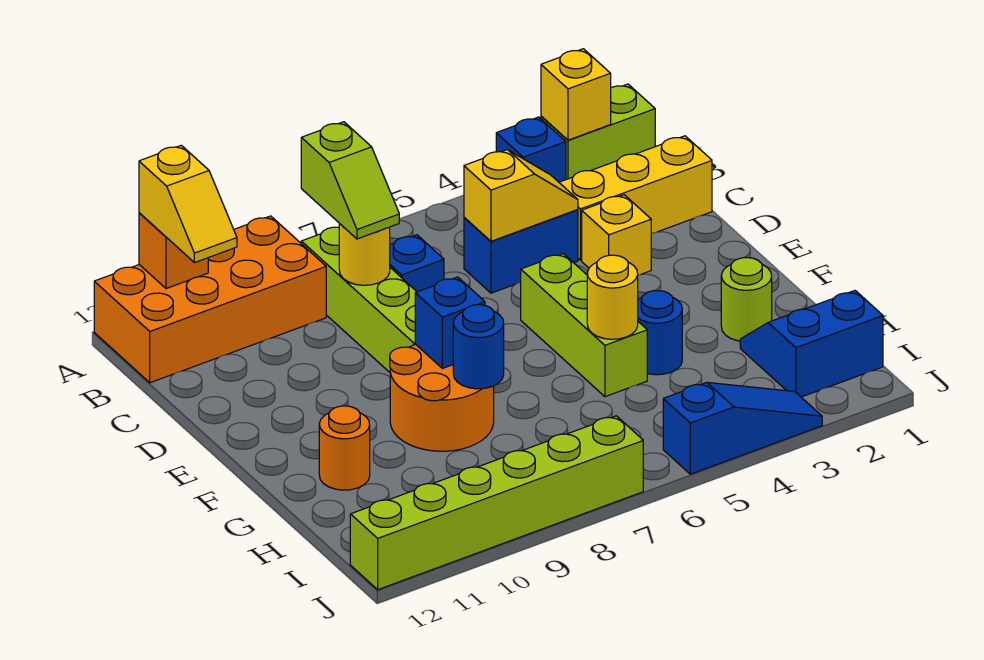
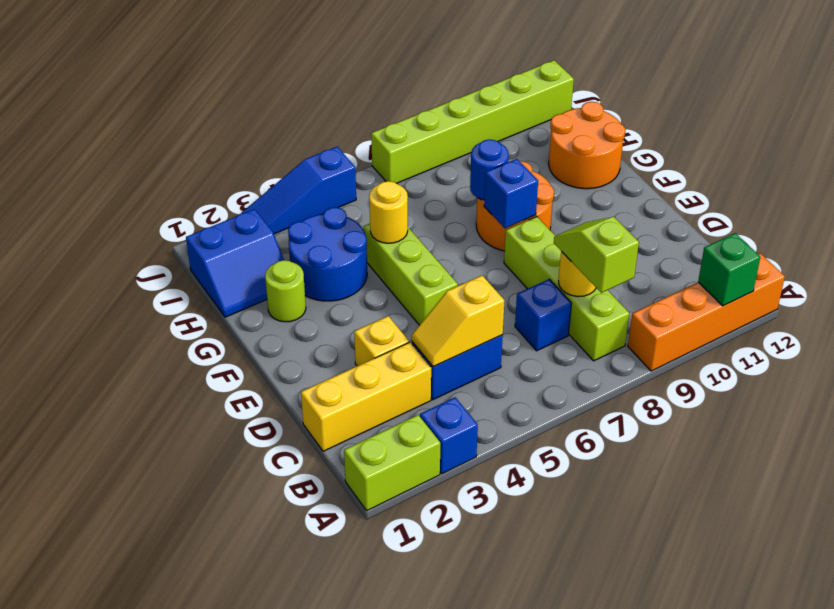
yellow brick A2 level 2 -> none
orange brick A9:B12 level 1 -> orange brick A9:A12 level 1
orange brick A11 level 2 -> green brick A11 level 2
yellow slope A11:B11 level 3 top A -> none
blue round brick G4 level 1 -> blue round brick G3:H4 level 1
orange round brick G11 level 1 -> orange round brick G11:H12 level 1

